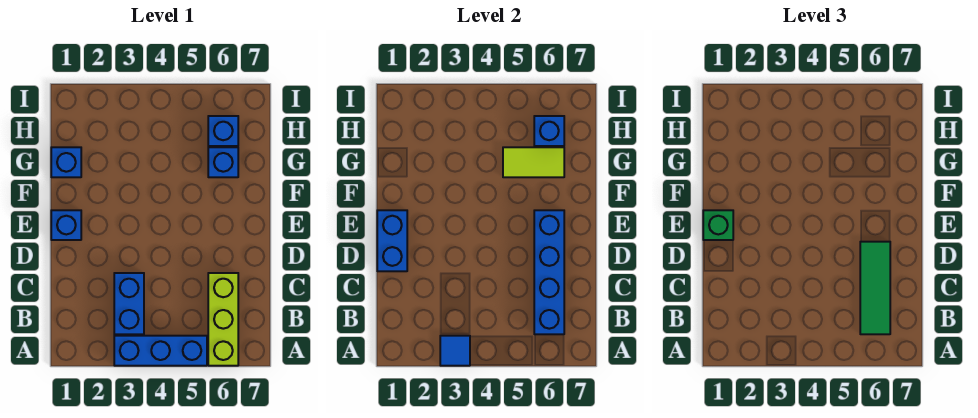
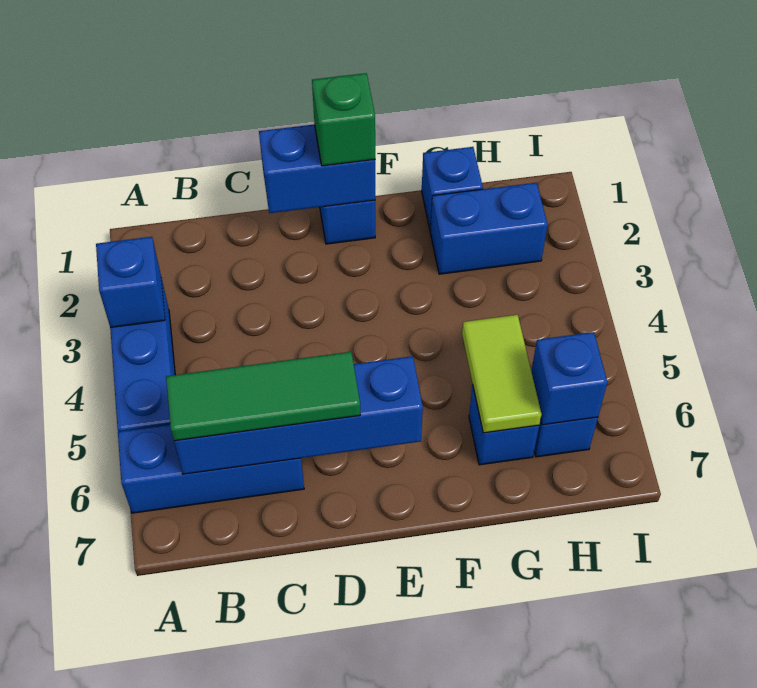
blue tile A3 level 2 -> blue brick A3 level 2
lime brick A6:C6 level 1 -> blue brick A6:C6 level 1
blue brick B3:C3 level 1 -> blue brick G2:H2 level 1

